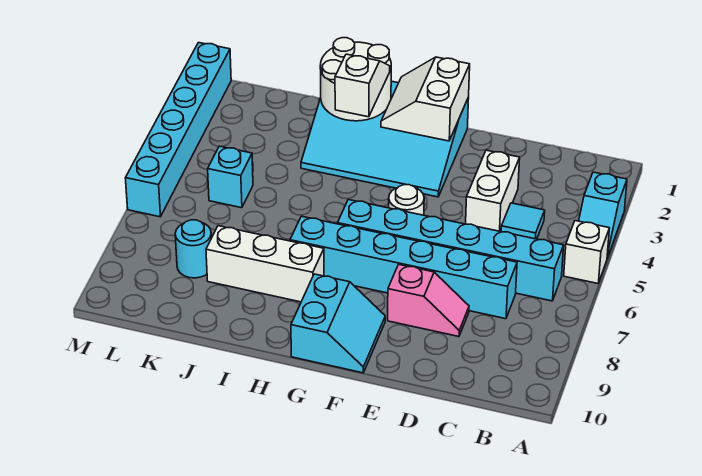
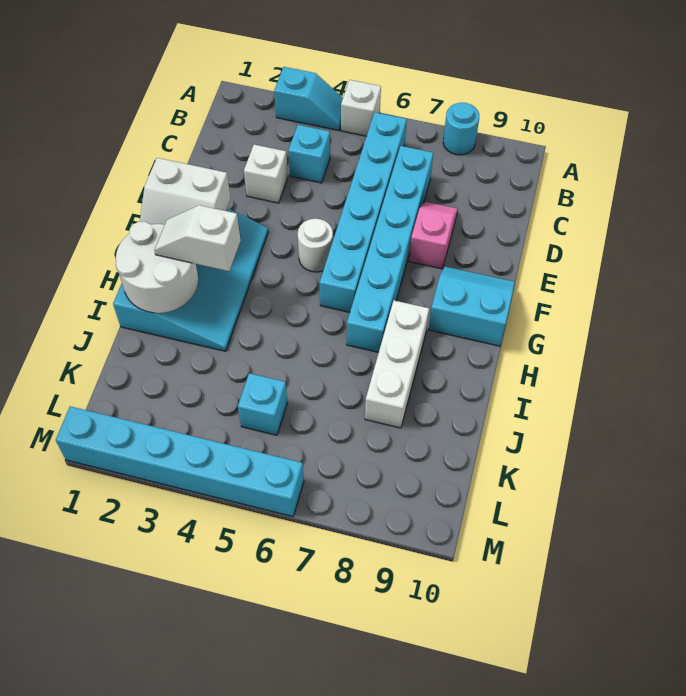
cyan tile C4 level 1 -> cyan brick C4 level 1
white brick D3:D4 level 1 -> white brick D3 level 1
cyan round brick K8 level 1 -> cyan round brick A8 level 1

